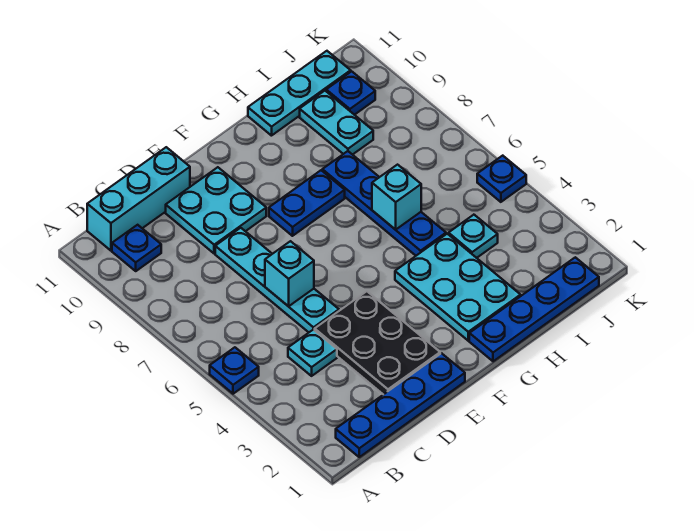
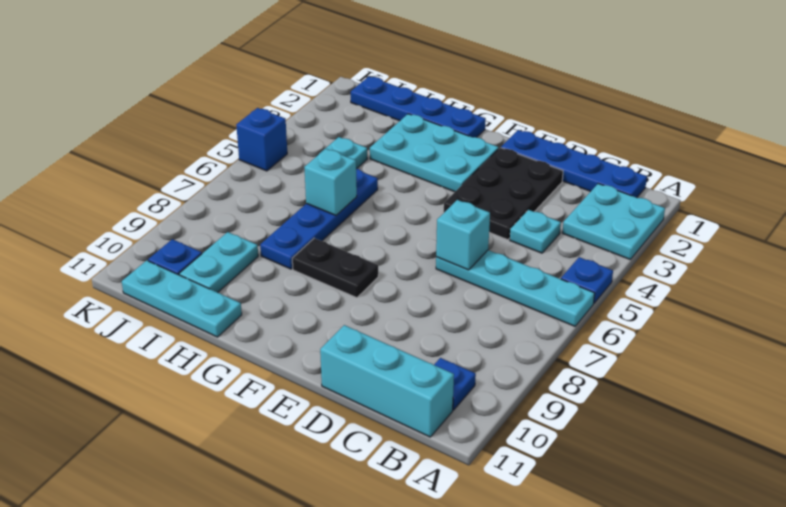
cyan plate D5:D8 level 1 -> cyan plate A6:D6 level 1
cyan plate D9:E10 level 1 -> cyan plate A2:B3 level 1
blue plate F8:G8 level 1 -> black plate F8:G8 level 1
cyan plate G2:H4 level 1 -> cyan plate F2:H3 level 1
blue plate K5 level 1 -> blue brick K5 level 1

